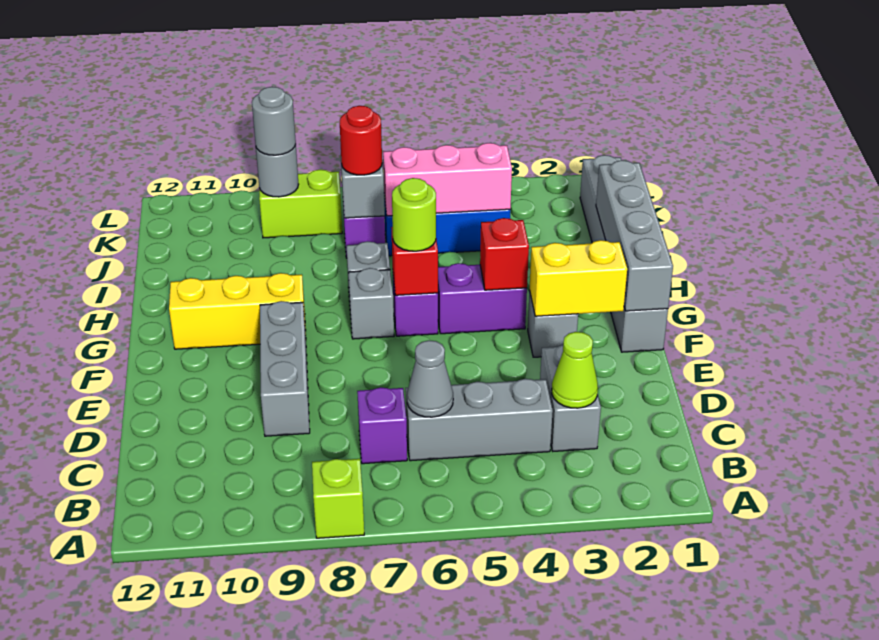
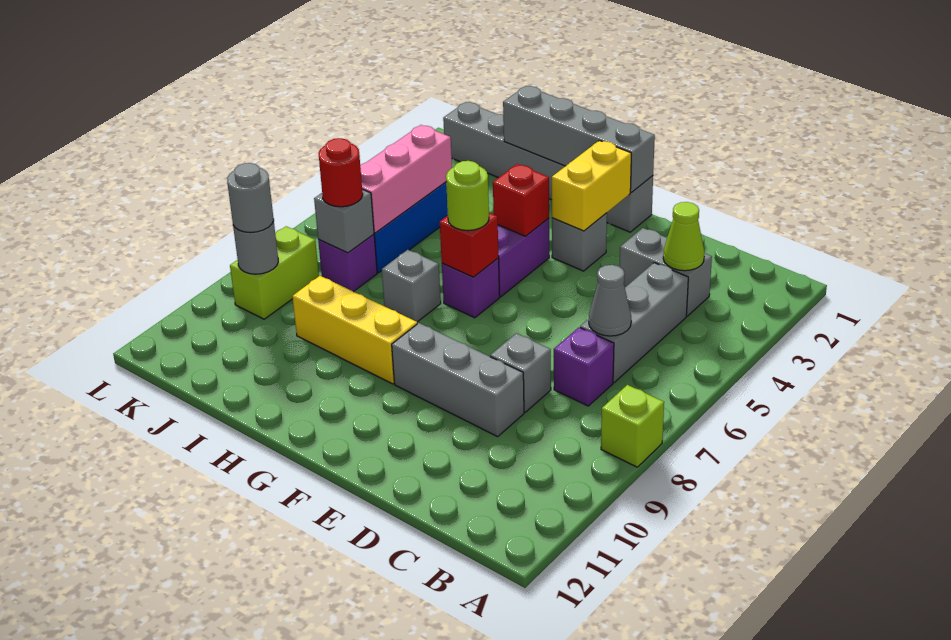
grey brick G7 level 1 -> grey brick D8 level 1
yellow brick G9:G11 level 1 -> yellow brick G9:I9 level 1

